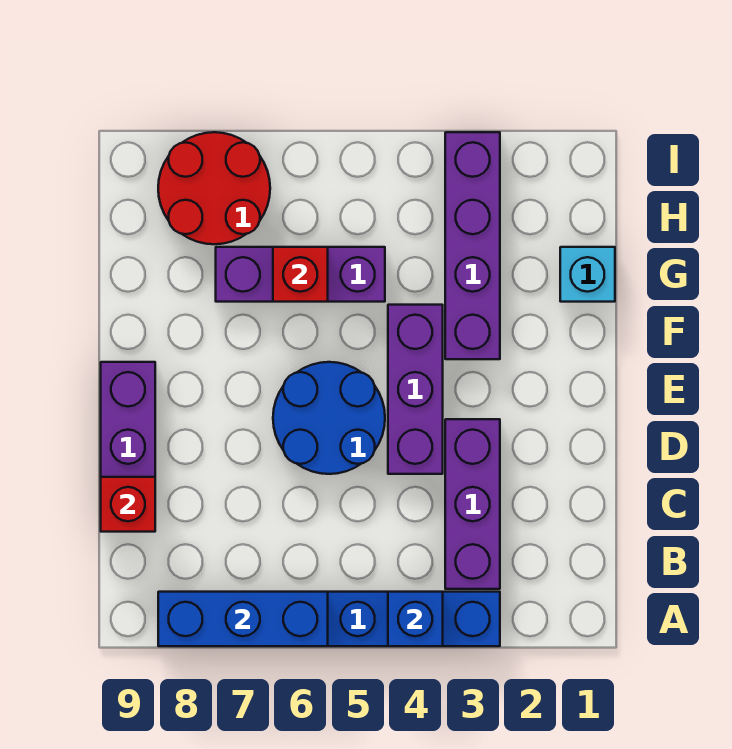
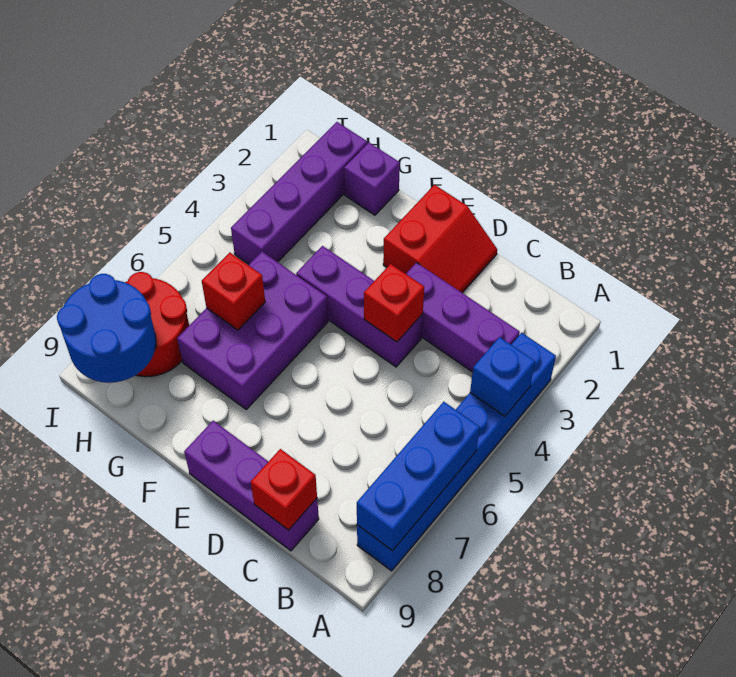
none -> red slope D1:E2 level 1 top E
none -> red brick D4 level 2
blue round brick D5:E6 level 1 -> blue round brick H8:I9 level 2
purple brick F3:I3 level 1 -> purple brick H1:H4 level 1
cyan brick G1 level 1 -> purple brick G1 level 1
purple brick G5:G7 level 1 -> purple brick F5:G7 level 1

